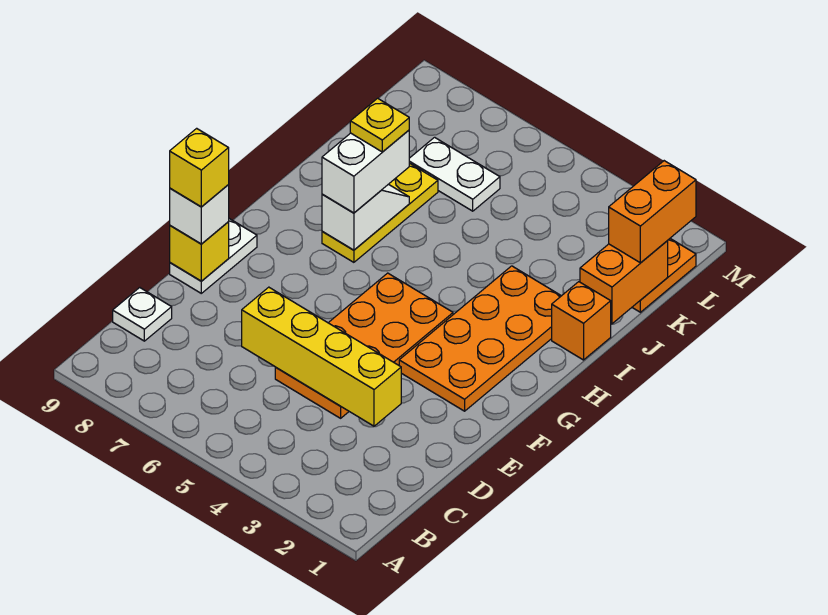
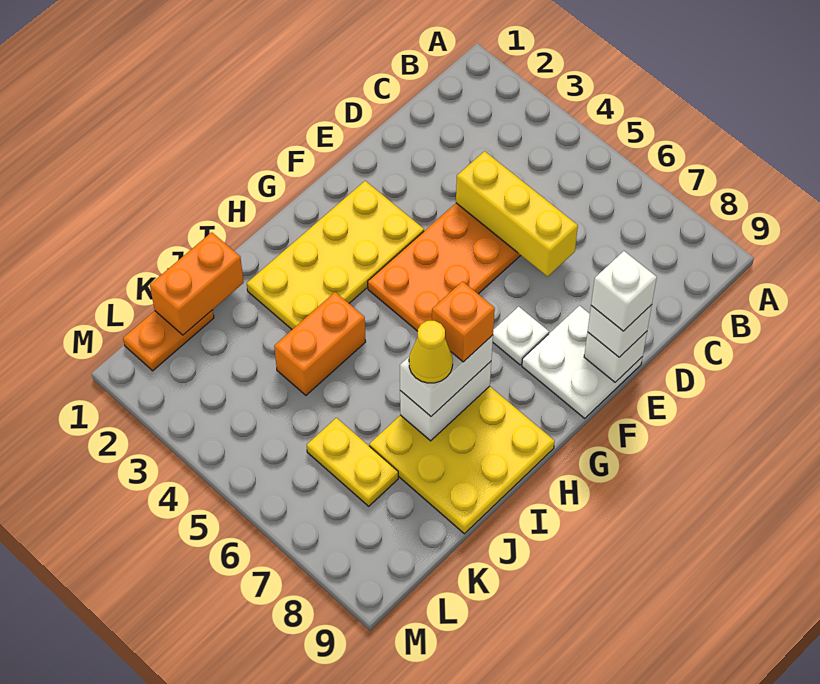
white plate C9 level 1 -> white plate F7 level 1
yellow brick D3:D6 level 2 -> yellow brick D4:D6 level 2
white plate E9:F9 level 1 -> white plate E8:F9 level 1
yellow brick E9 level 2 -> white brick E9 level 2
yellow brick E9 level 4 -> white brick E9 level 4
orange plate F2:I3 level 1 -> yellow plate F2:I3 level 1
yellow plate H7:J7 level 1 -> yellow plate H7:J9 level 1
white slope H7:I7 level 2 top H -> white brick H7:I7 level 2
orange brick I1 level 1 -> orange brick H7 level 4
yellow plate I7 level 4 -> yellow cone I7 level 4
orange brick K1:L1 level 3 -> orange brick I4:J4 level 1
white plate K6:K7 level 1 -> yellow plate K6:K7 level 1

